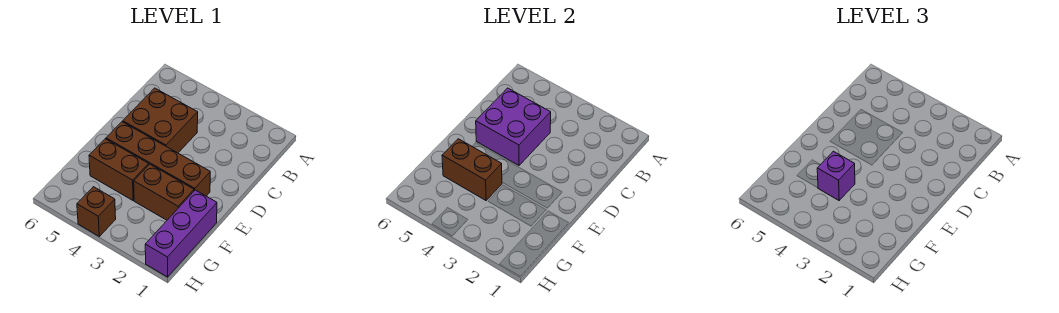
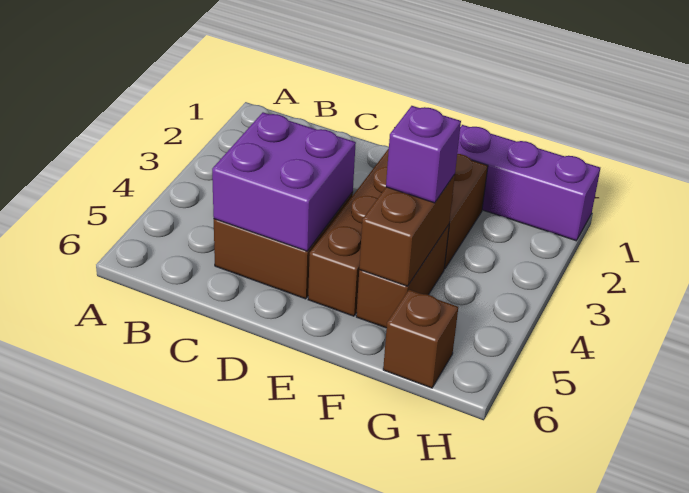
brown brick H4 level 1 -> brown brick G6 level 1

